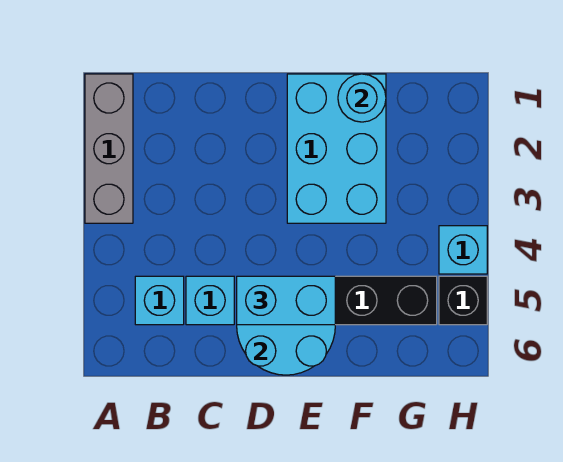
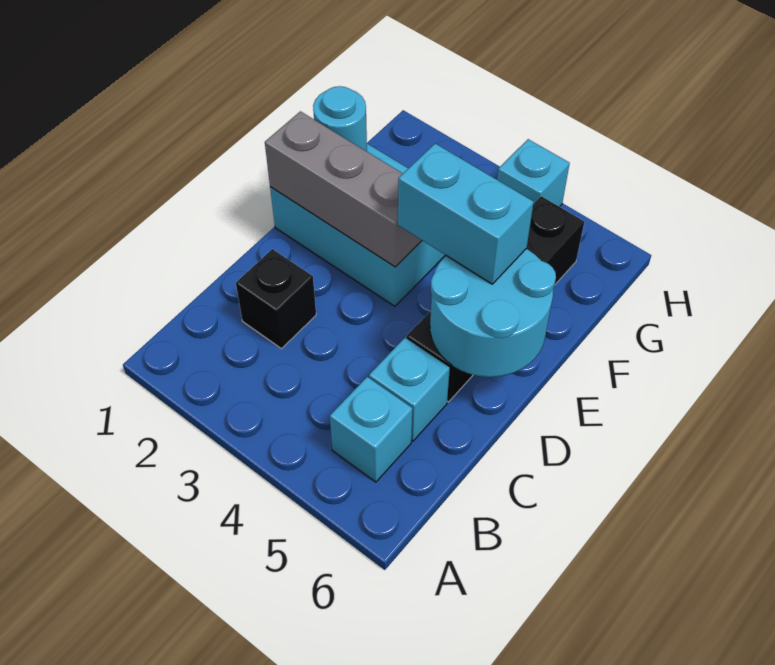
grey brick A1:A3 level 1 -> grey brick E1:E3 level 2
cyan brick D5:E5 level 3 -> cyan brick E4:E5 level 3
black brick H5 level 1 -> black brick C2 level 1

